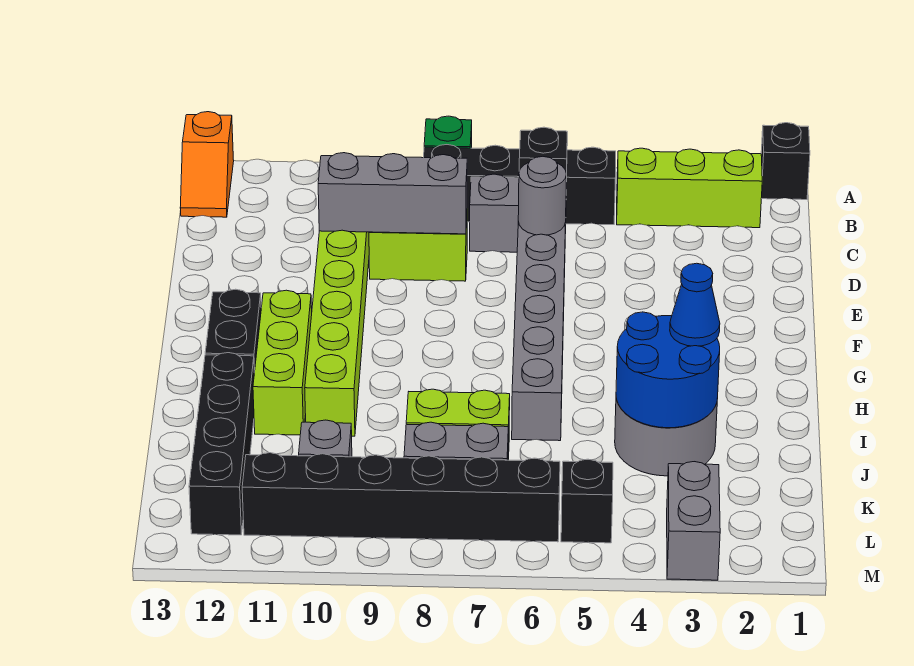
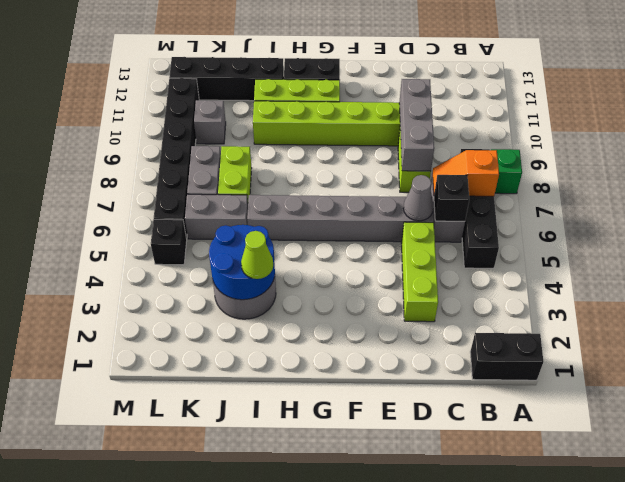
black brick A1 level 1 -> black brick A1:B1 level 1
orange slope A13:B13 level 1 top A -> orange slope B7:C7 level 2 top B
lime brick B2:B4 level 1 -> lime brick D3:D5 level 1
grey round brick D6 level 2 -> grey cone D6 level 2
blue cone I3 level 3 -> lime cone I3 level 3
grey brick L3:M3 level 1 -> grey brick J6:K6 level 1

